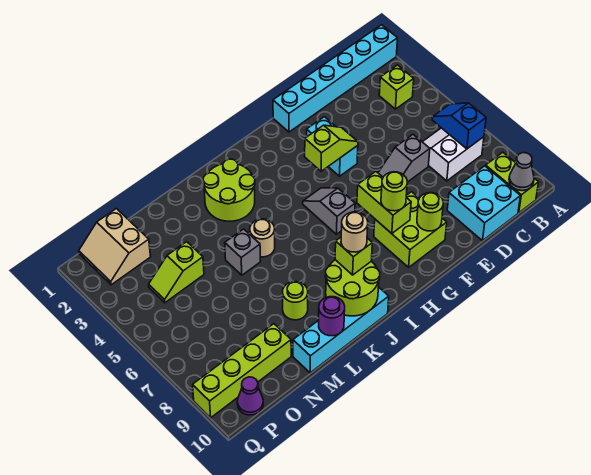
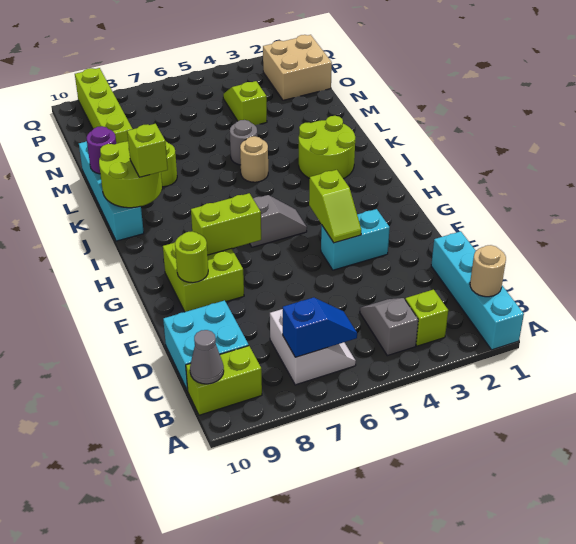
cyan brick A1:F1 level 1 -> cyan brick A1:D1 level 1
grey slope D6:E6 level 1 top D -> grey slope B4:C4 level 1 top B
lime round brick G8 level 3 -> none
tan round brick J9 level 4 -> tan round brick B1 level 2
grey brick L5 level 1 -> grey round brick L5 level 1
tan slope O1:P2 level 1 top O -> tan brick O1:P2 level 1
purple cone P10 level 1 -> none

